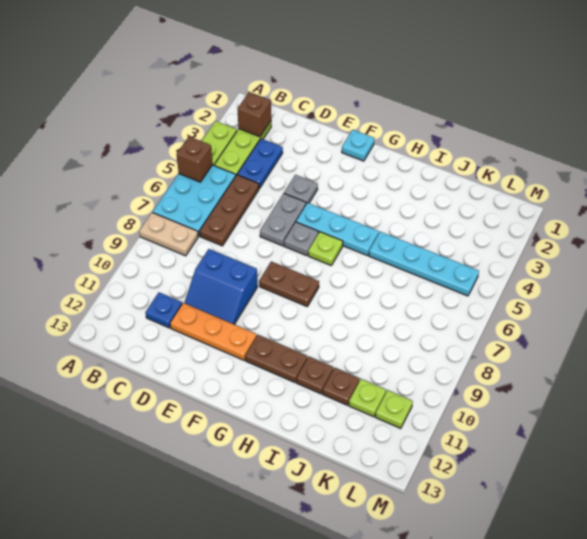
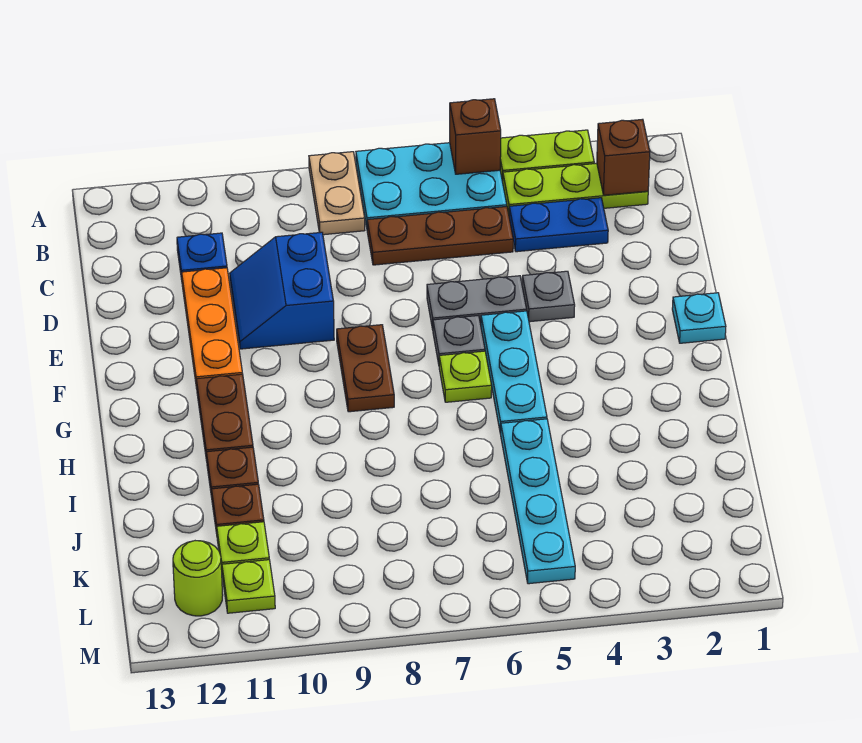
none -> lime round brick L12 level 1

